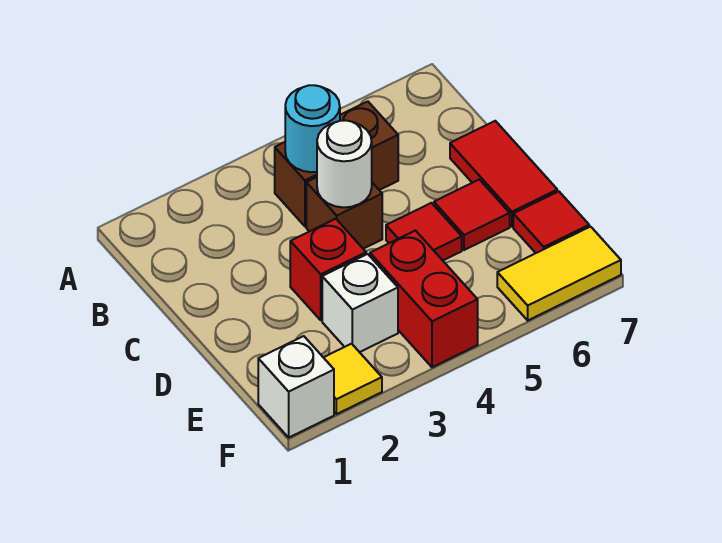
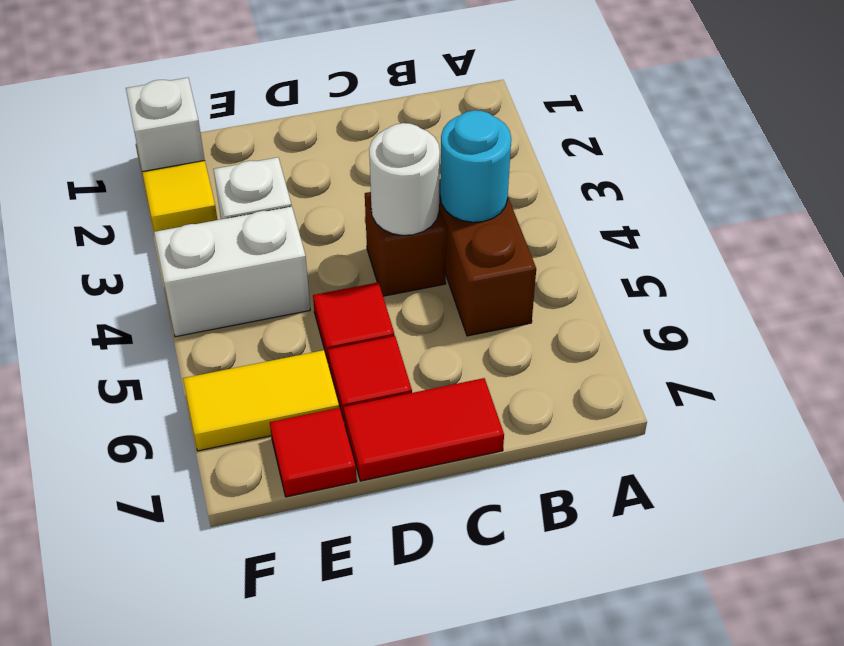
red brick D3 level 1 -> none
red brick E4:F4 level 1 -> white brick E4:F4 level 1
yellow tile F6:F7 level 1 -> yellow tile E6:F6 level 1

